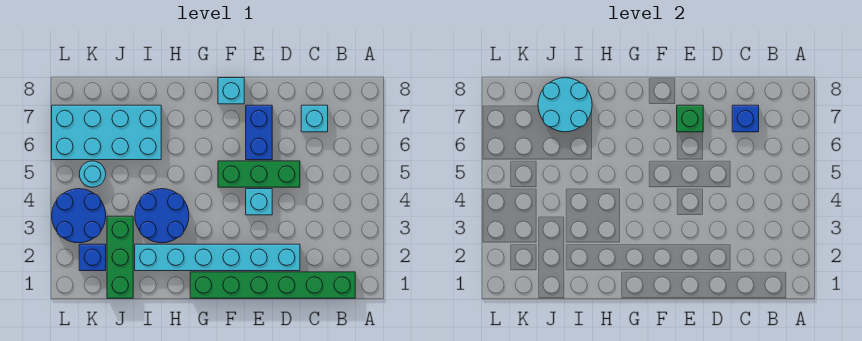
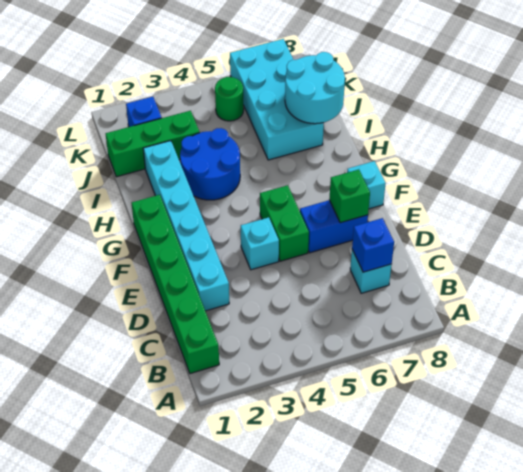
green brick D5:F5 level 1 -> green brick E5:F5 level 1
blue round brick K3:L4 level 1 -> none
cyan round brick K5 level 1 -> green round brick K5 level 1

